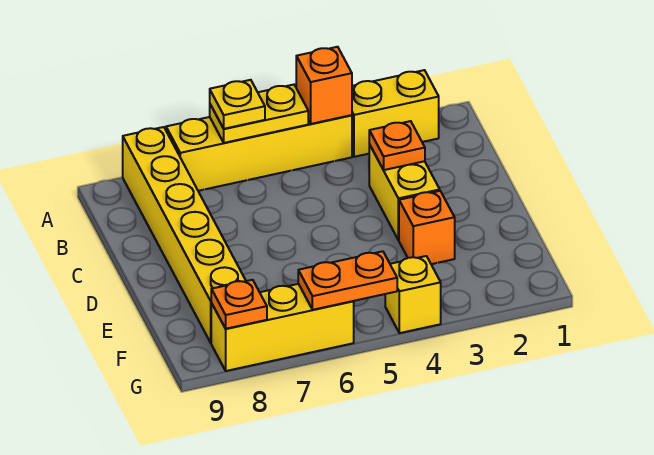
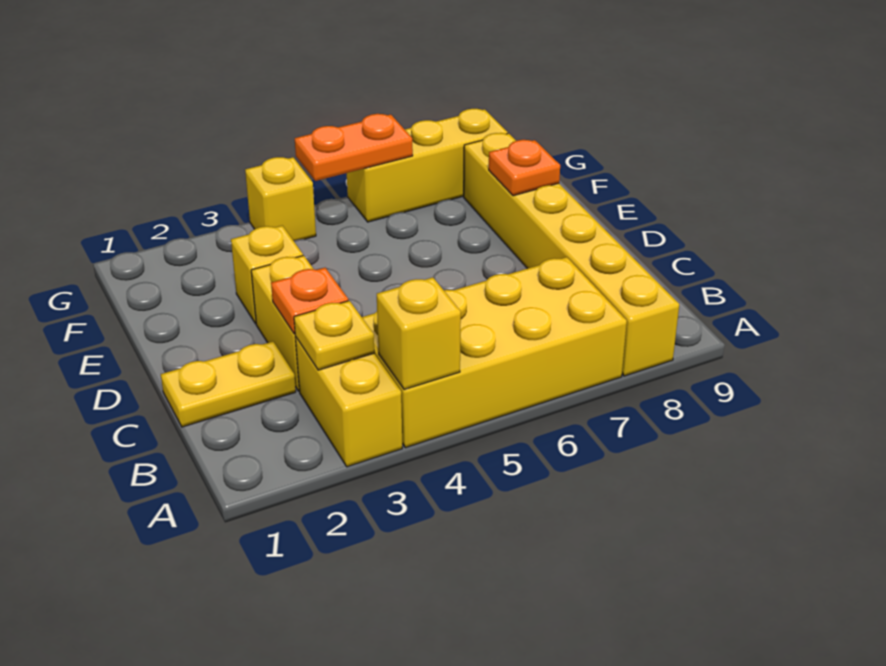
yellow brick A2:A3 level 1 -> yellow brick A3:B3 level 1
yellow brick A4:A7 level 1 -> yellow brick A4:B7 level 1
orange brick A4 level 2 -> yellow brick A4 level 2
yellow plate A5:A6 level 2 -> yellow plate C1:C2 level 1
yellow plate A6 level 3 -> yellow plate B3 level 2
orange brick E3 level 1 -> yellow brick E3 level 1
orange plate G8 level 2 -> orange plate E8 level 2

